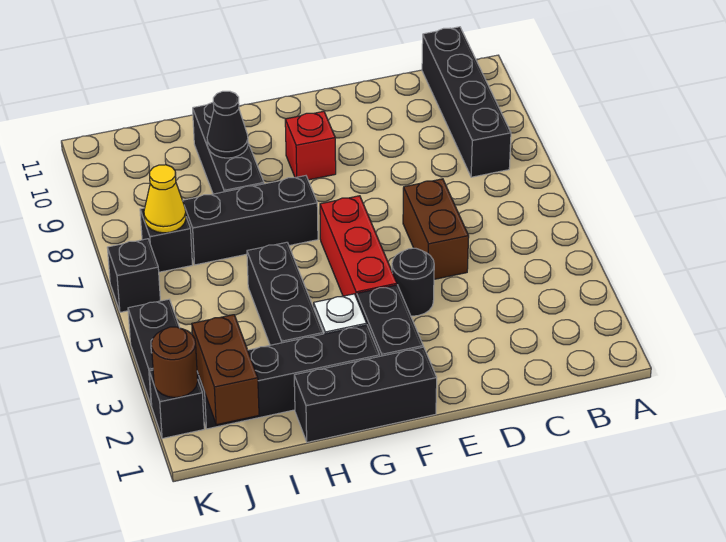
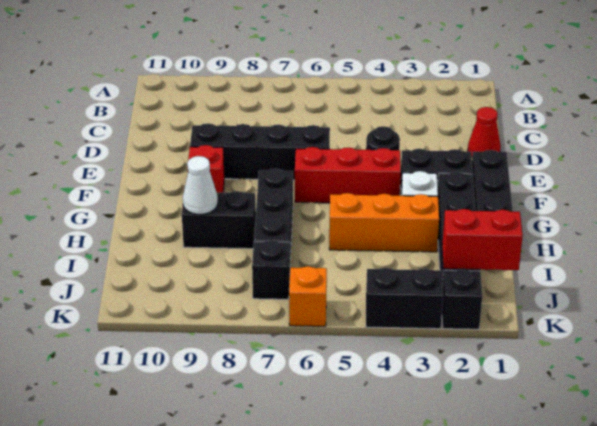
black brick B8:B11 level 1 -> black brick E6:E9 level 1
none -> red cone D1 level 1
brown brick D5:D6 level 1 -> none
black brick H3:H5 level 1 -> orange brick H3:H5 level 1
black brick H8:H10 level 1 -> black brick H8:H9 level 1
black cone H9 level 2 -> white cone H9 level 2
brown brick J1:J2 level 2 -> red brick J1:J2 level 2
yellow cone J7 level 2 -> none
brown round brick K2 level 2 -> none
black brick K6 level 1 -> orange brick K6 level 1

